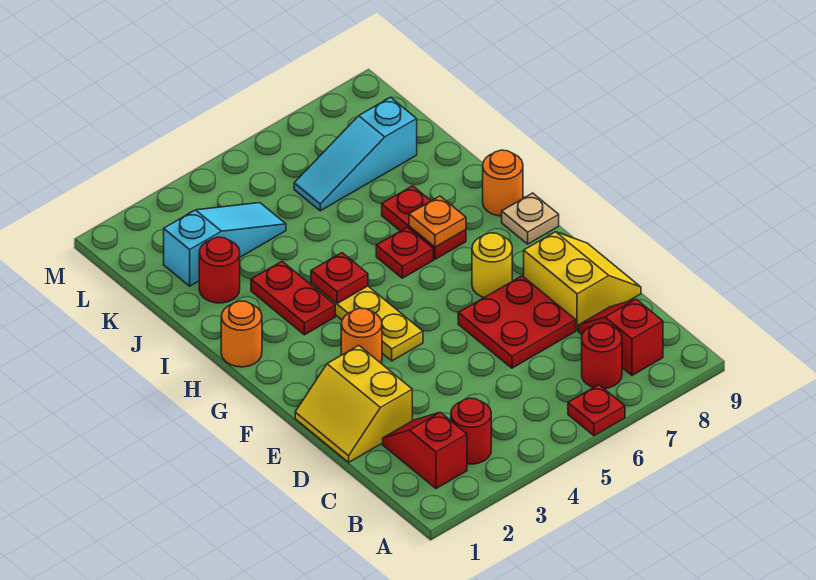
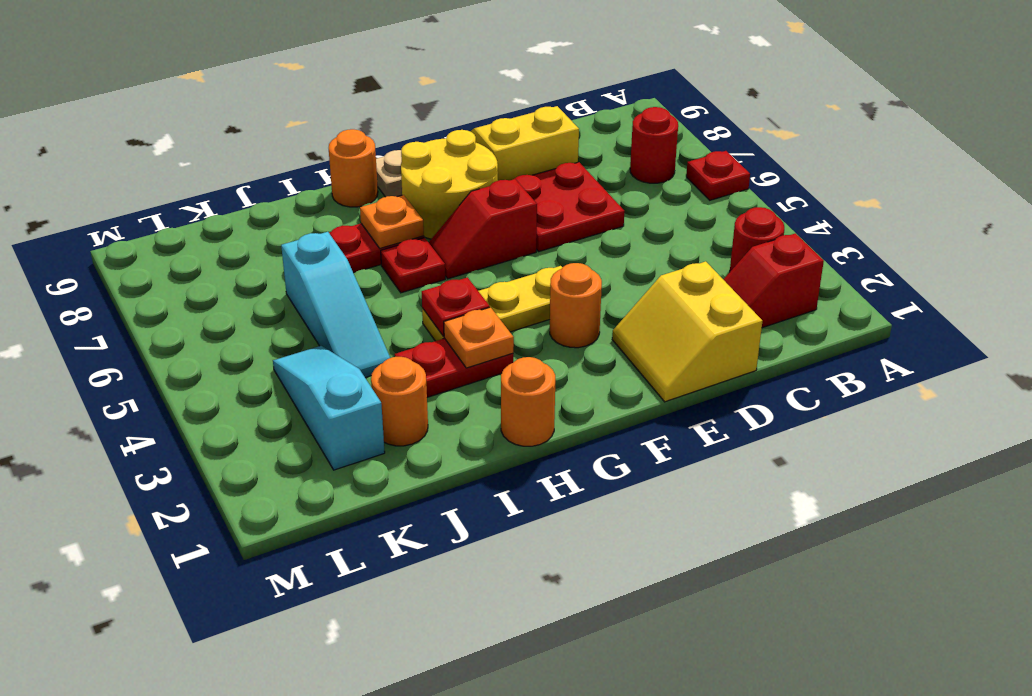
red slope B8:C8 level 1 top B -> red slope F6:G6 level 1 top F
yellow slope D1:E2 level 1 top 2 -> yellow slope D1:E2 level 1 top D
yellow round brick F7 level 1 -> yellow round brick F7:G8 level 1
none -> orange plate H3 level 2
red round brick J2 level 1 -> orange round brick J2 level 1
cyan slope K6:K8 level 1 top 8 -> cyan slope J4:J6 level 1 top 6

